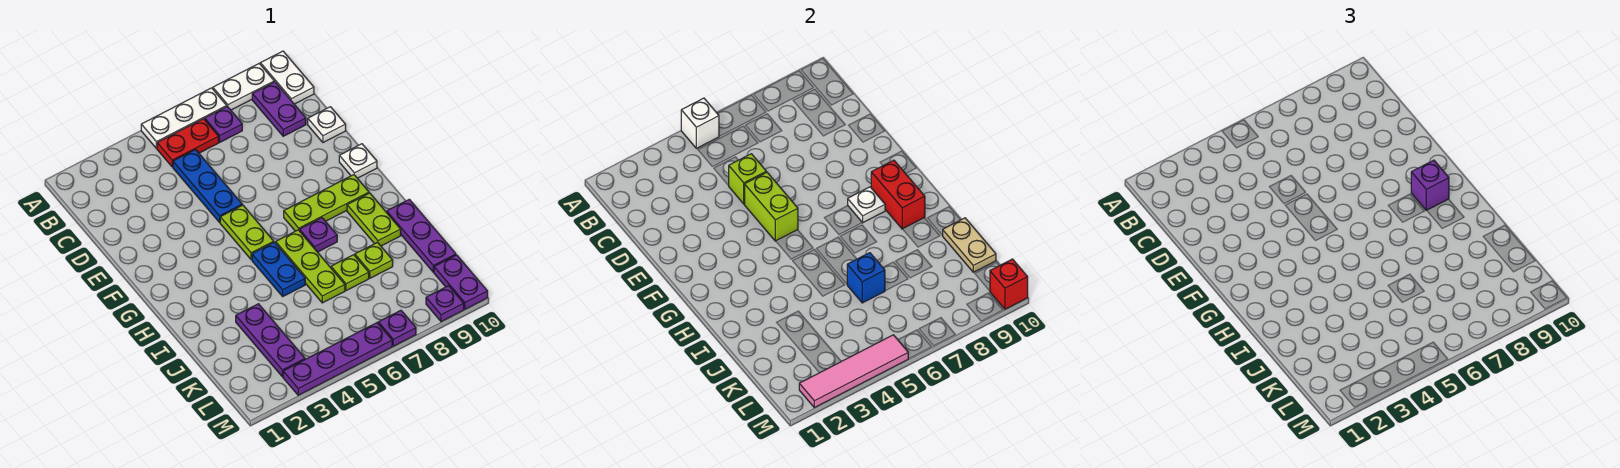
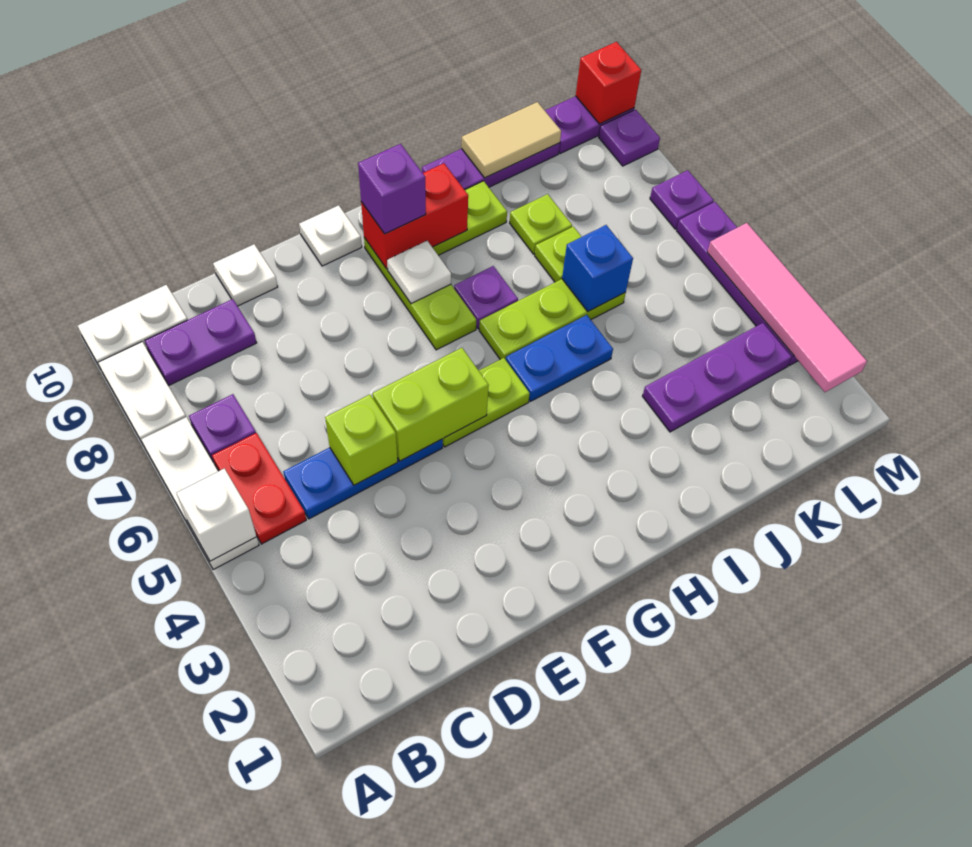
tan plate J10:K10 level 2 -> tan tile J10:K10 level 2

